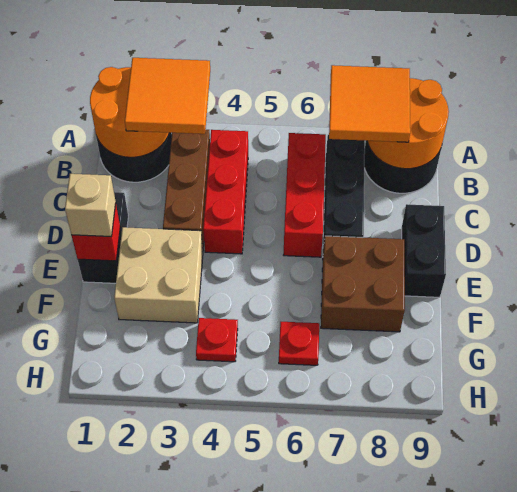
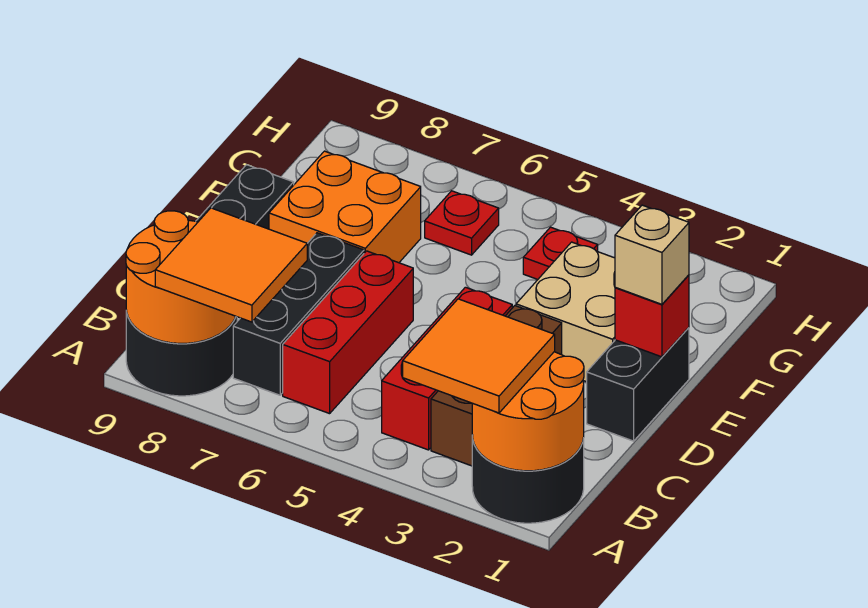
brown brick E7:F8 level 1 -> orange brick E7:F8 level 1

